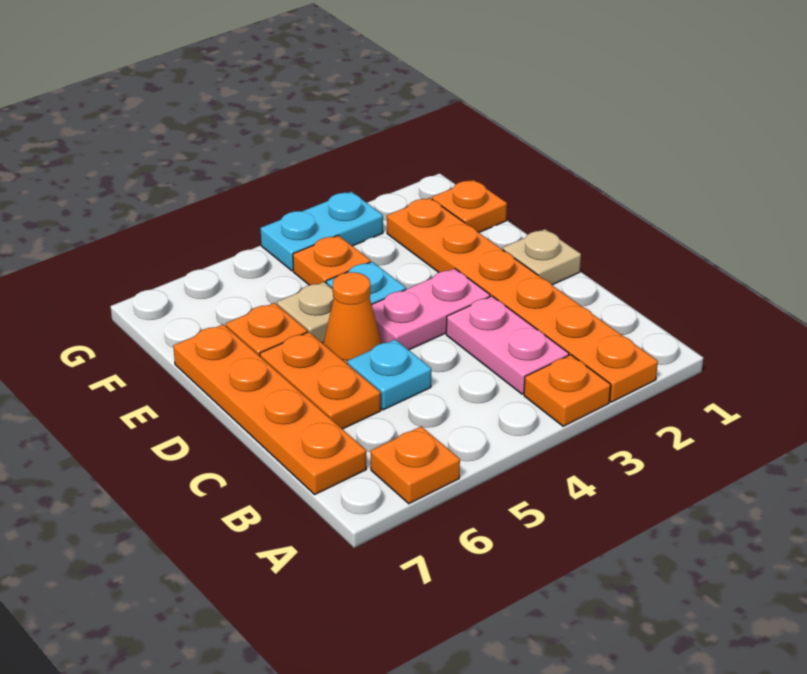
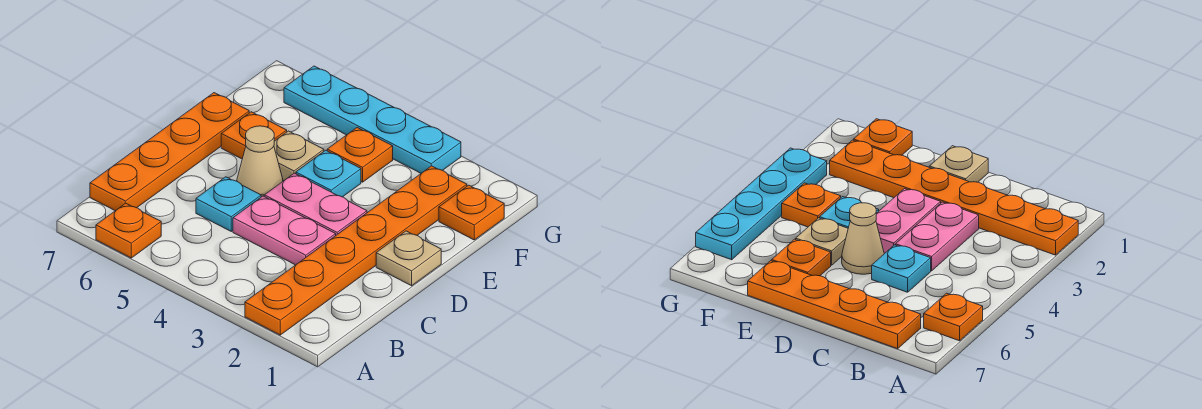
orange plate A3 level 1 -> none
pink plate B3:C3 level 1 -> pink plate C3:C4 level 1
orange plate C6:D6 level 1 -> none
orange cone D5 level 1 -> tan cone D5 level 1
cyan plate G3:G4 level 1 -> cyan plate G3:G6 level 1

